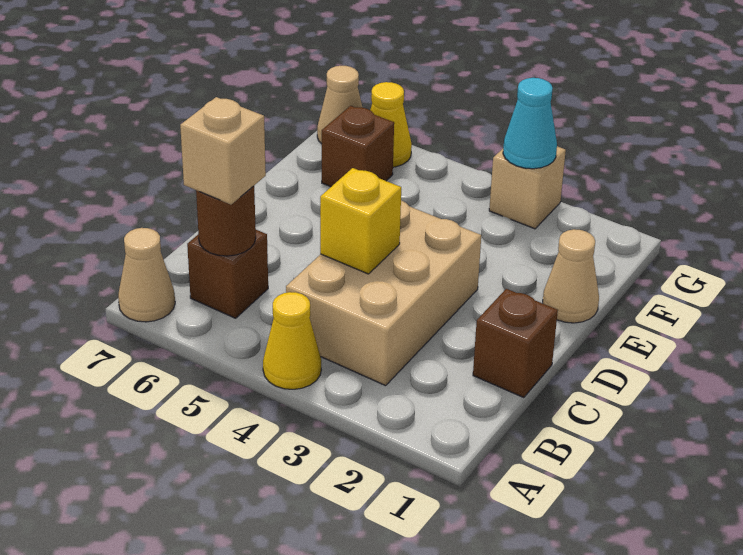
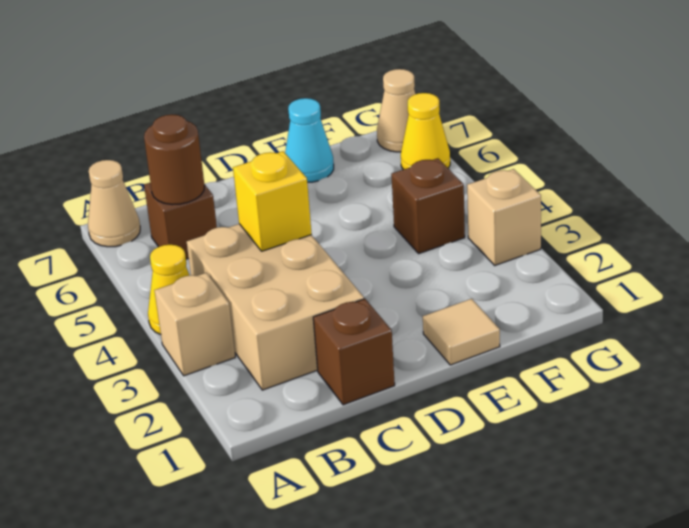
tan brick B3:D4 level 1 -> tan brick B2:C4 level 1
tan brick B6 level 3 -> tan brick A3 level 1
tan cone E1 level 1 -> tan tile E1 level 1
brown brick F6 level 1 -> brown brick F4 level 1
cyan cone G3 level 2 -> cyan cone E7 level 1

